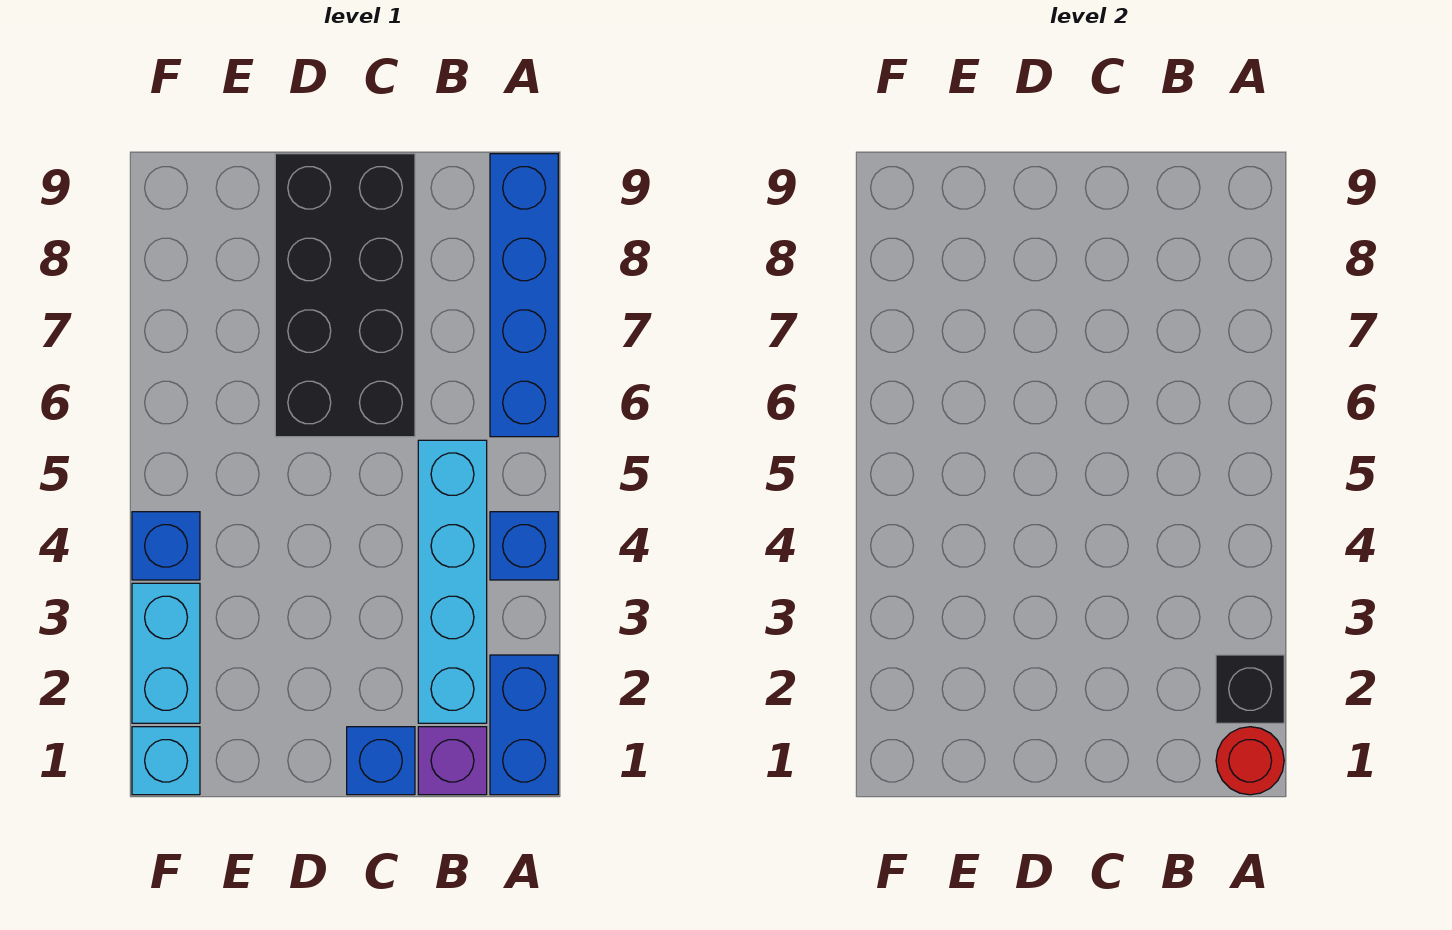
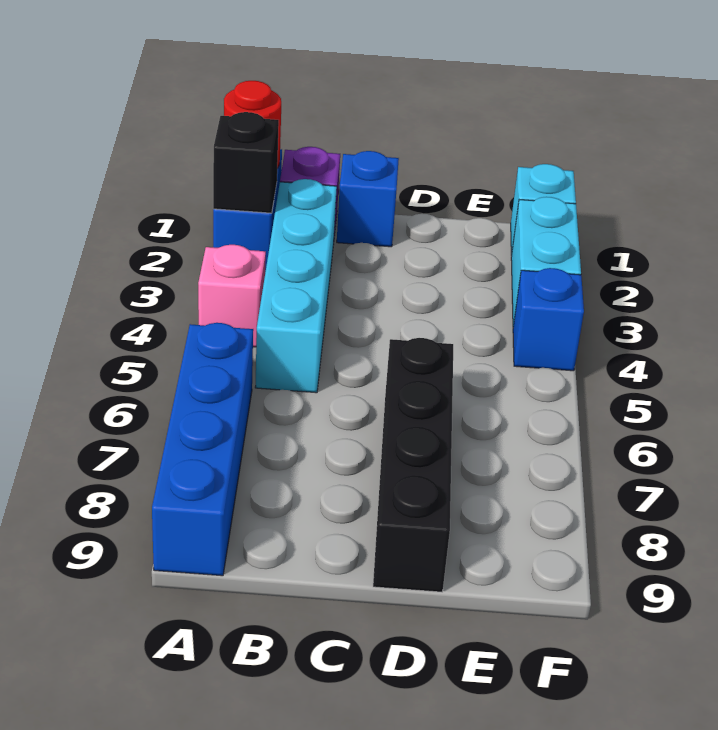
blue brick A4 level 1 -> pink brick A4 level 1
black brick C6:D9 level 1 -> black brick D6:D9 level 1

